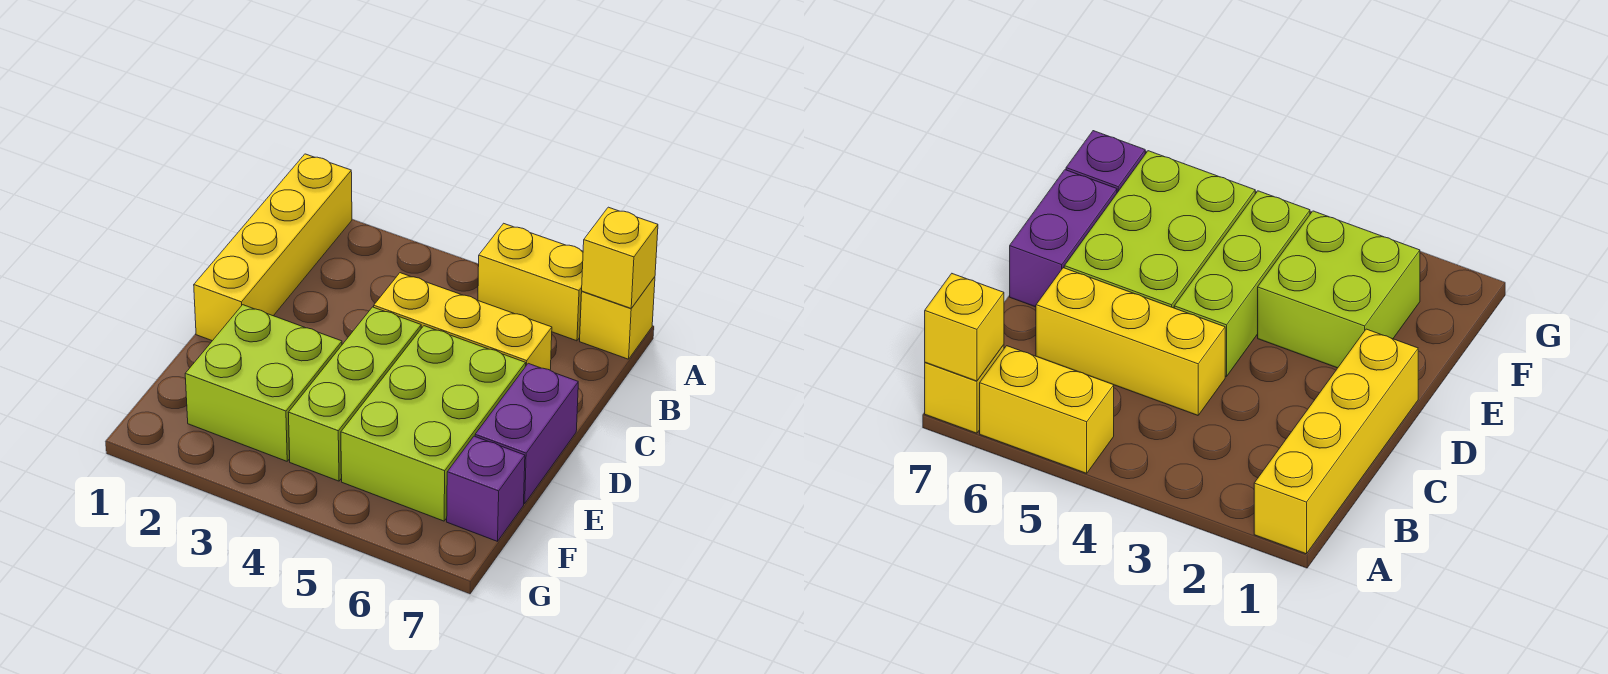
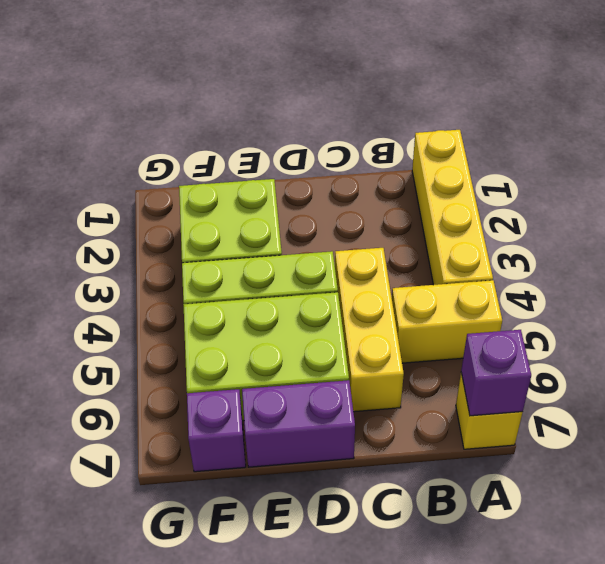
yellow brick A1:D1 level 1 -> yellow brick A1:A4 level 1
yellow brick A5:A6 level 1 -> yellow brick A5:B5 level 1
yellow brick A7 level 2 -> purple brick A7 level 2

